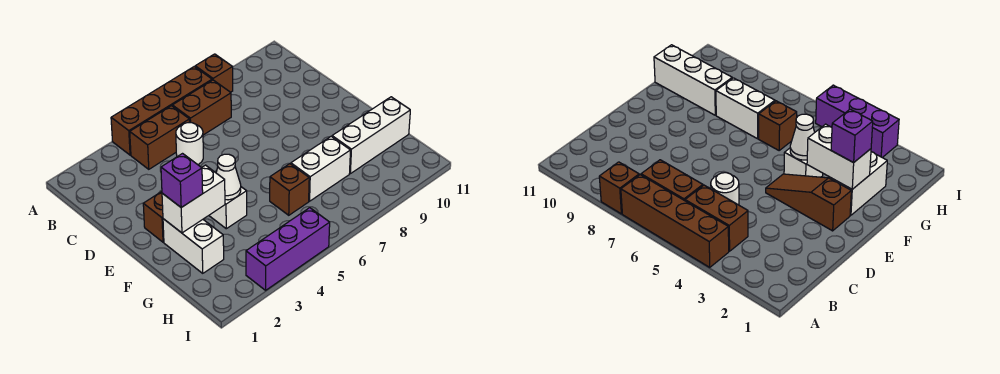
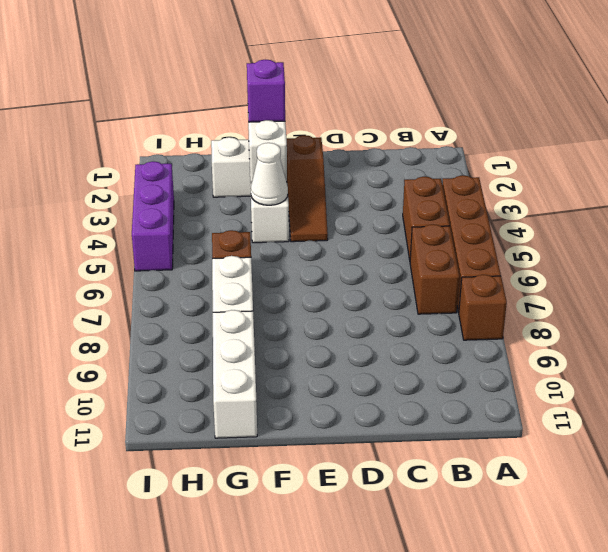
white round brick C5 level 1 -> none

